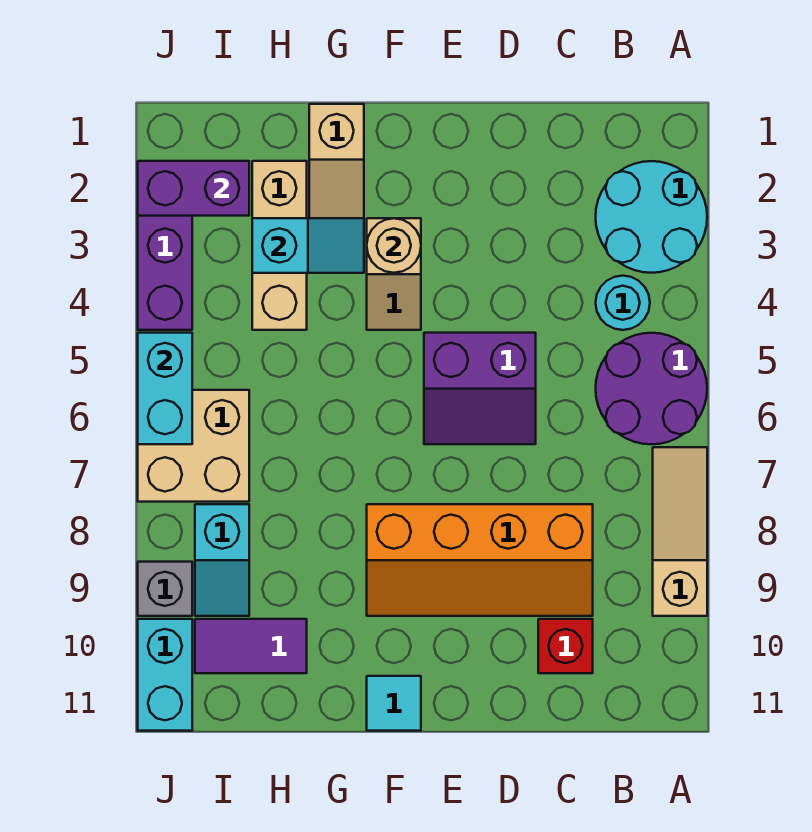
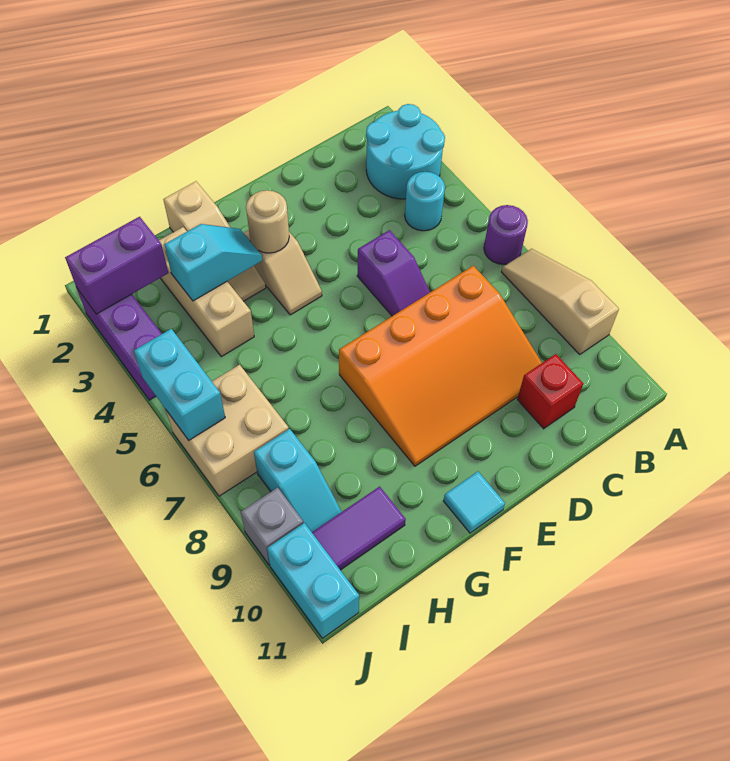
purple round brick A5:B6 level 1 -> purple round brick A6 level 1
orange slope C8:F9 level 1 top 8 -> orange slope C7:F9 level 1 top 7
purple slope D5:E6 level 1 top 5 -> purple slope D5:D6 level 1 top 5

